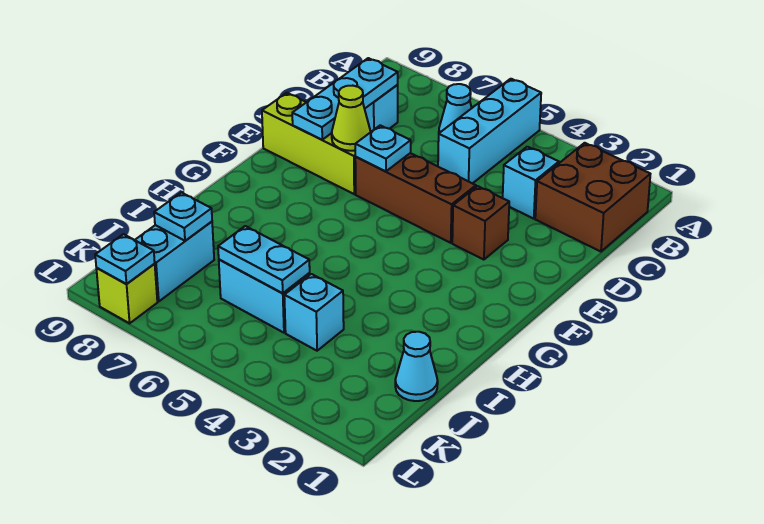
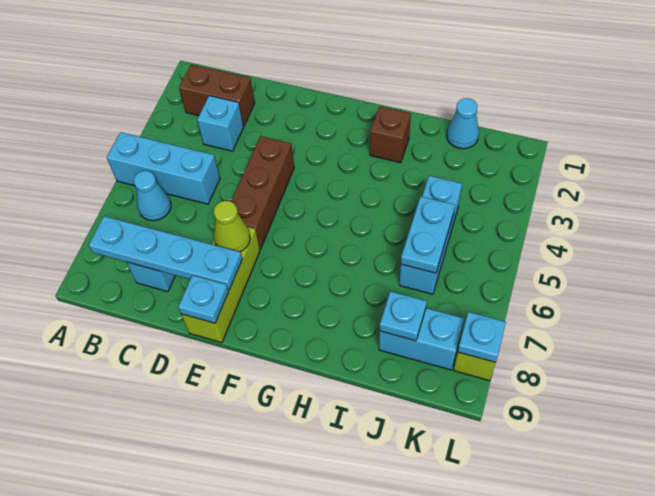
brown brick B1:C2 level 1 -> brown brick B2:C2 level 1
cyan plate C8:E8 level 2 -> cyan plate B8:E8 level 2
brown brick E3 level 1 -> brown brick H2 level 1
cyan plate E6 level 2 -> cyan plate E9 level 2

